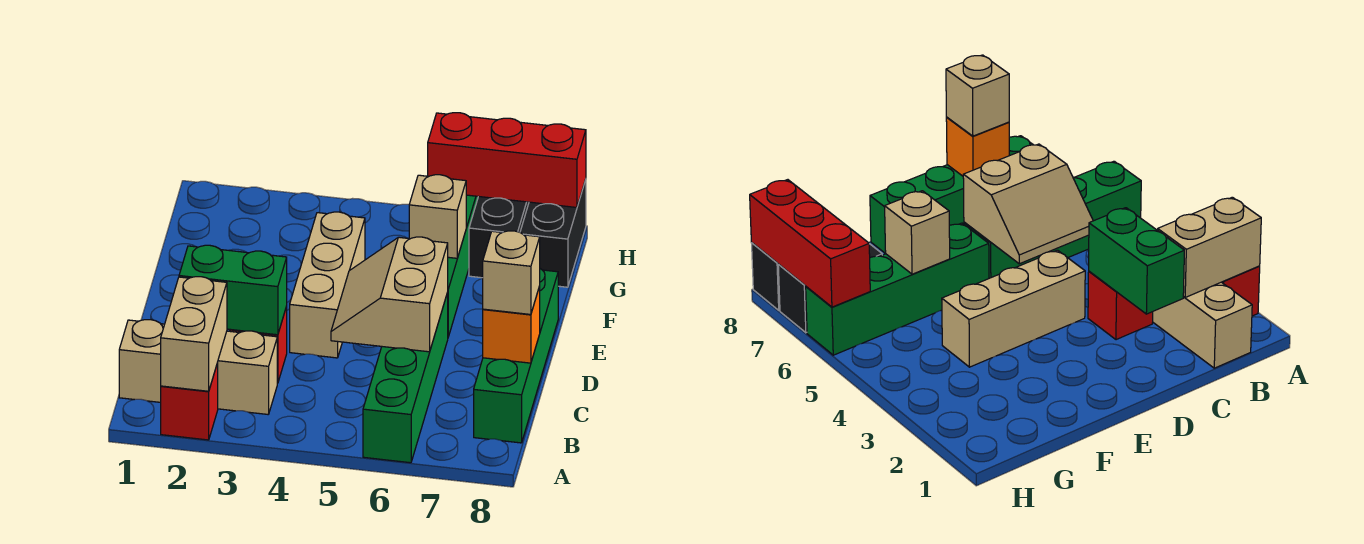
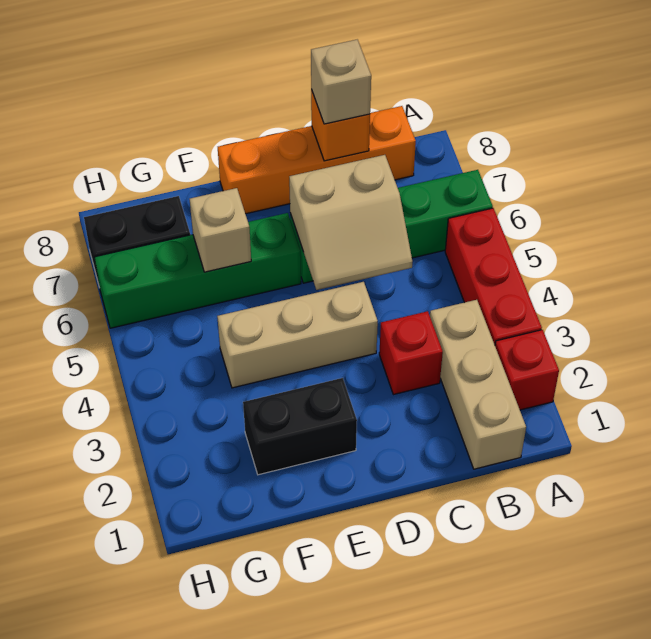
tan brick A2:B2 level 2 -> none
green brick B8:E8 level 1 -> orange brick B8:E8 level 1
green brick C2:C3 level 2 -> none
black brick G8:H8 level 1 -> black brick E2:F2 level 1
red brick H6:H8 level 2 -> red brick A3:A5 level 1

